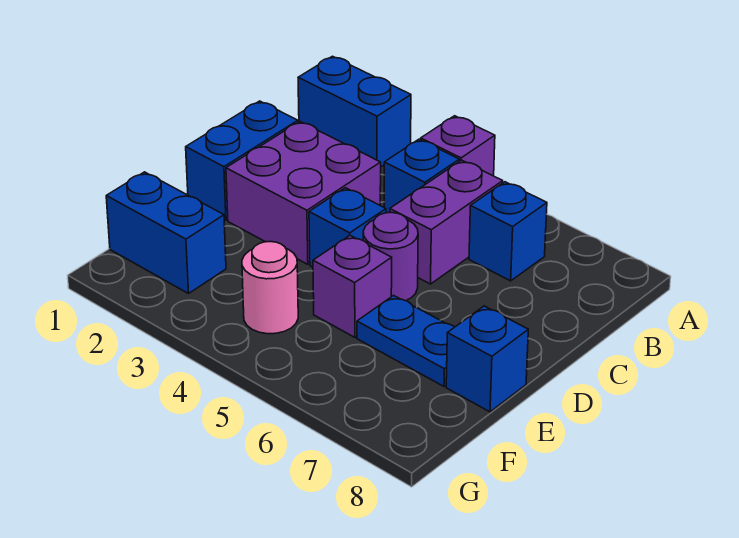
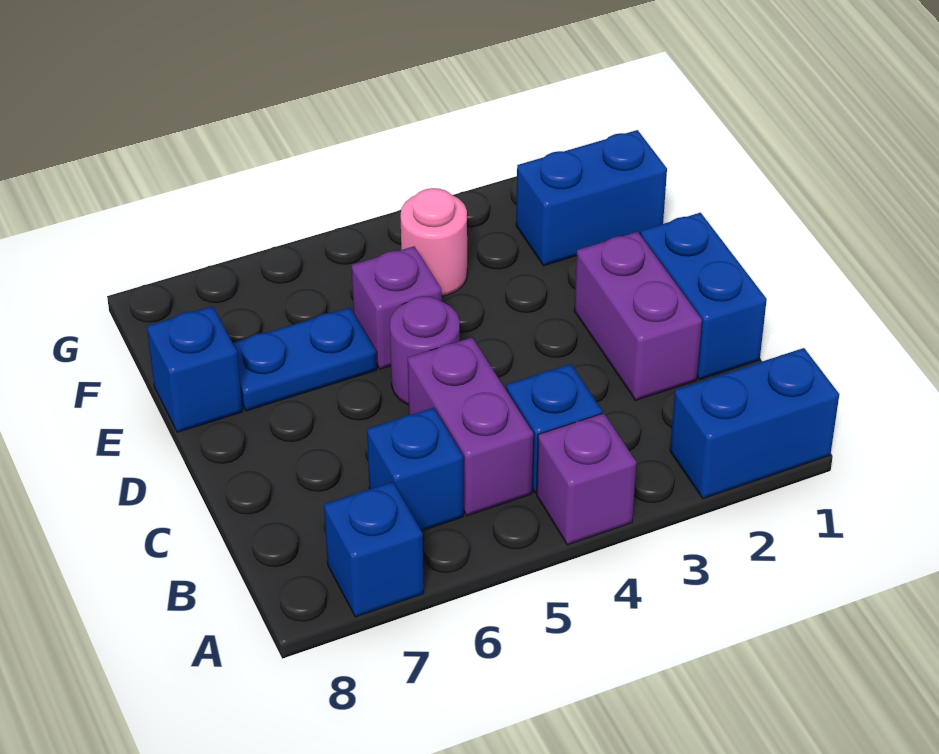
purple brick C2:D3 level 1 -> purple brick C2:D2 level 1
blue brick D4 level 1 -> blue brick A7 level 1

